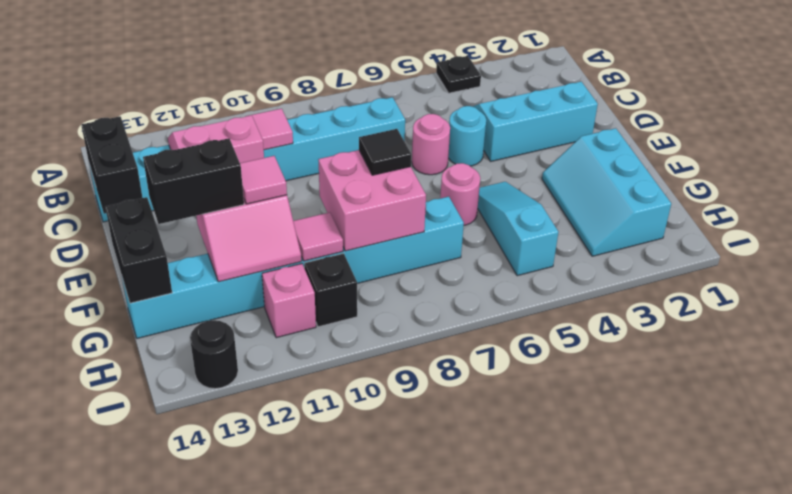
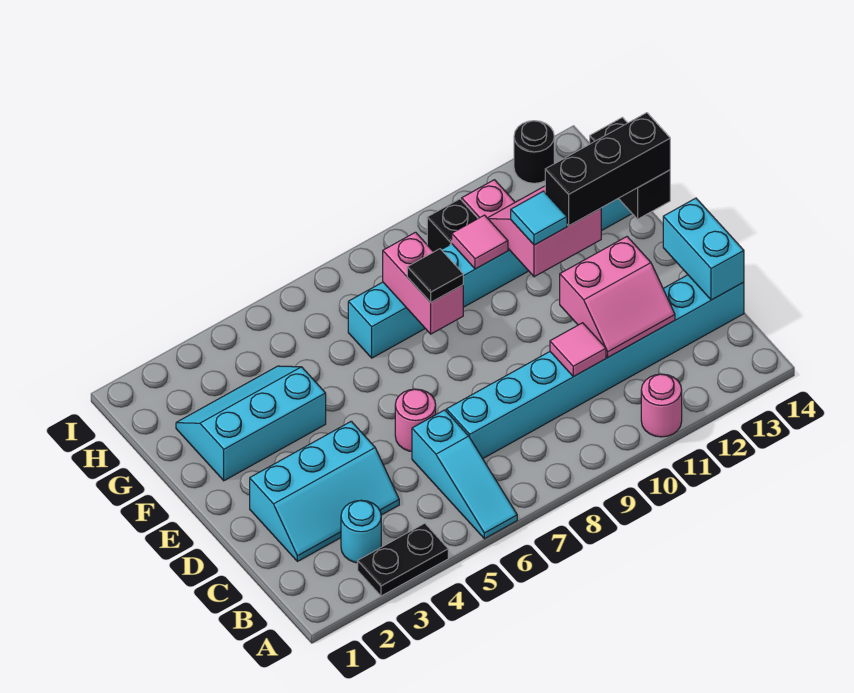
black plate A4 level 1 -> black plate A3:A4 level 1
black brick C14:D14 level 2 -> cyan brick C14:D14 level 2
cyan round brick D5 level 1 -> cyan round brick B3 level 1
cyan slope F2:H3 level 1 top 2 -> cyan slope F2:G4 level 1 top F
cyan slope F5:H5 level 1 top H -> cyan slope A6:C6 level 1 top C
pink round brick F6 level 1 -> pink round brick A11 level 1
pink brick F8:G9 level 2 -> pink brick F8:G8 level 2
pink tile F11 level 3 -> cyan tile F11 level 3
black brick F12:F13 level 3 -> black brick F12:F14 level 3

